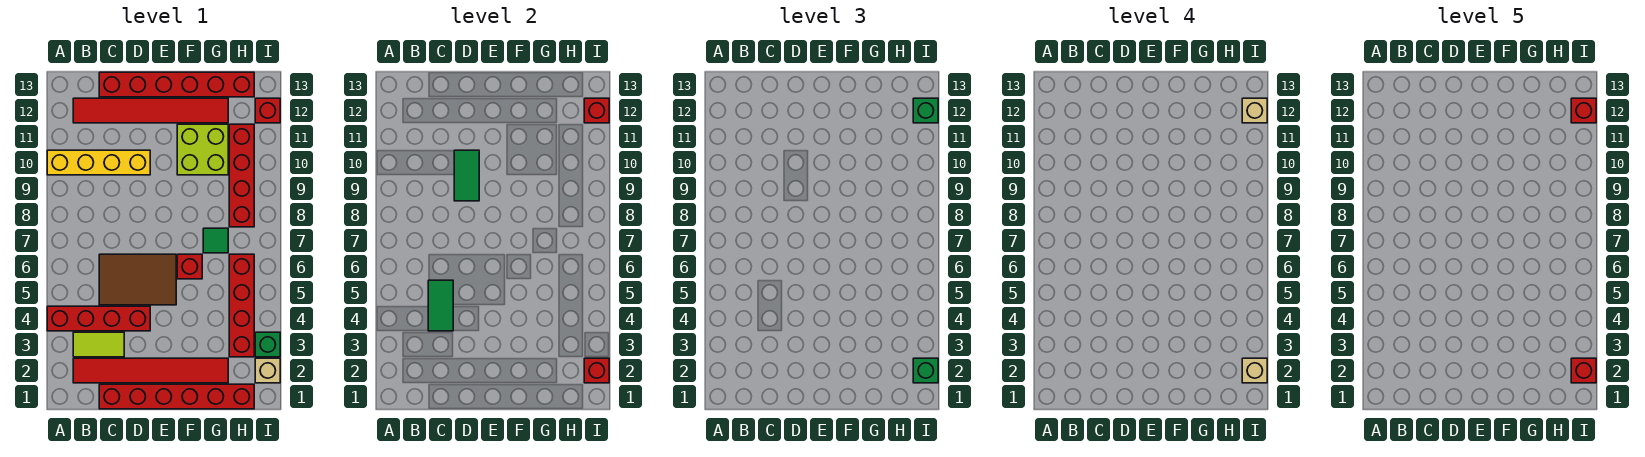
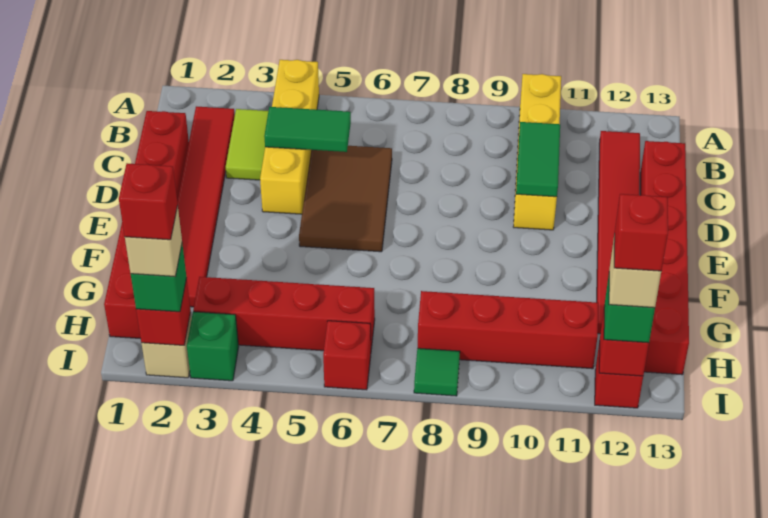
red brick A4:D4 level 1 -> yellow brick A4:D4 level 1
green tile D9:D10 level 2 -> green tile C10:D10 level 2
red brick F6 level 1 -> red brick I6 level 1
lime brick F10:G11 level 1 -> none
green tile G7 level 1 -> green tile I8 level 1

